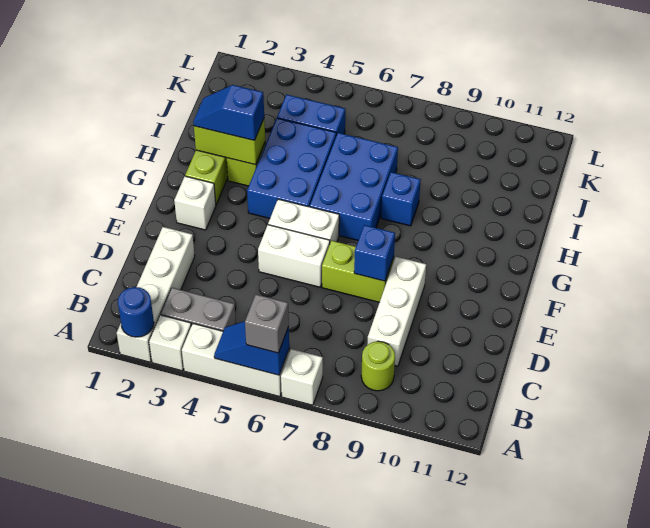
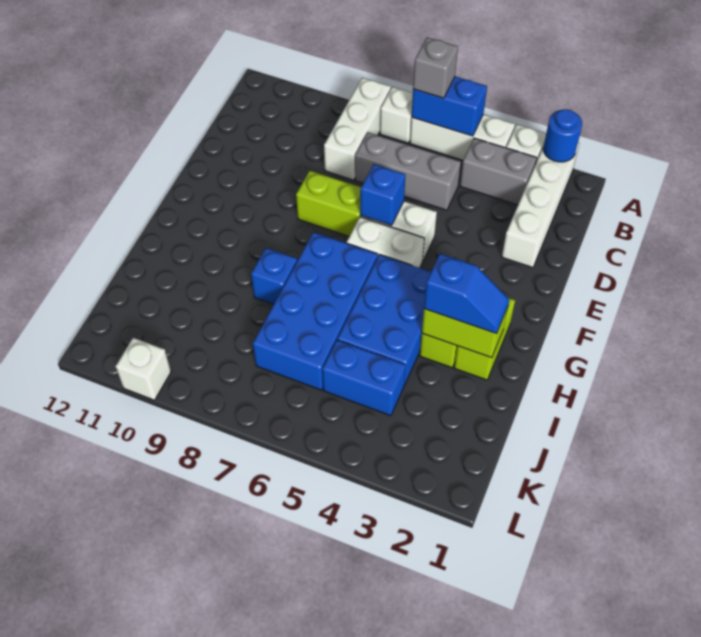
blue slope A5:A6 level 2 top 6 -> blue brick A5:A6 level 2
lime round brick B9 level 1 -> none
none -> grey brick C5:C7 level 1
white brick C9:E9 level 1 -> white brick A8:C8 level 1
blue brick E8 level 2 -> blue brick E6 level 2
white brick F2 level 1 -> white brick L10 level 1
blue brick G6:I7 level 1 -> blue brick G6:J7 level 1

